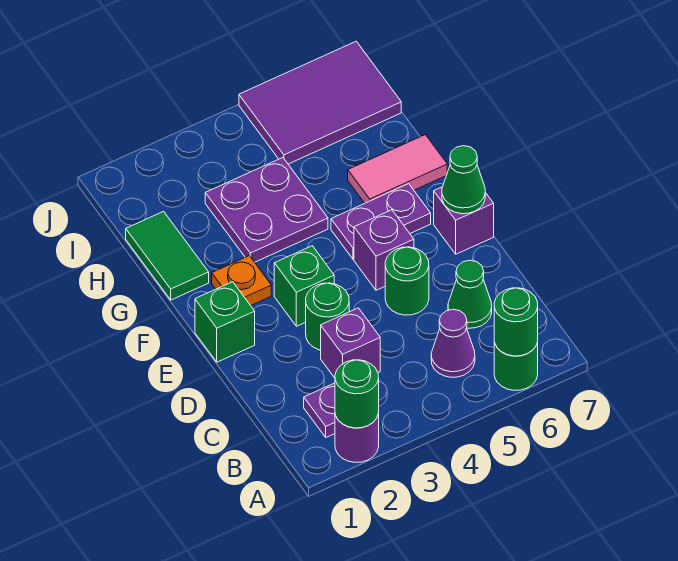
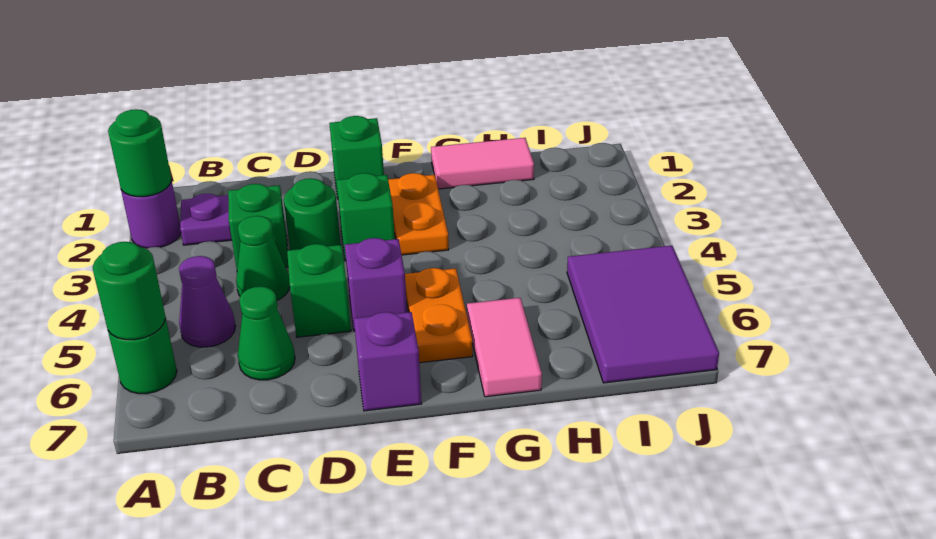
purple brick C3 level 1 -> green brick C3 level 1
green round brick D5 level 1 -> green brick D5 level 1
green cone E7 level 2 -> green cone C4 level 1
orange plate F2 level 1 -> orange plate F2:F3 level 1
purple plate F5:F6 level 1 -> orange plate F5:F6 level 1
green tile G1:H1 level 1 -> pink tile G1:H1 level 1
purple plate G3:H4 level 1 -> none

